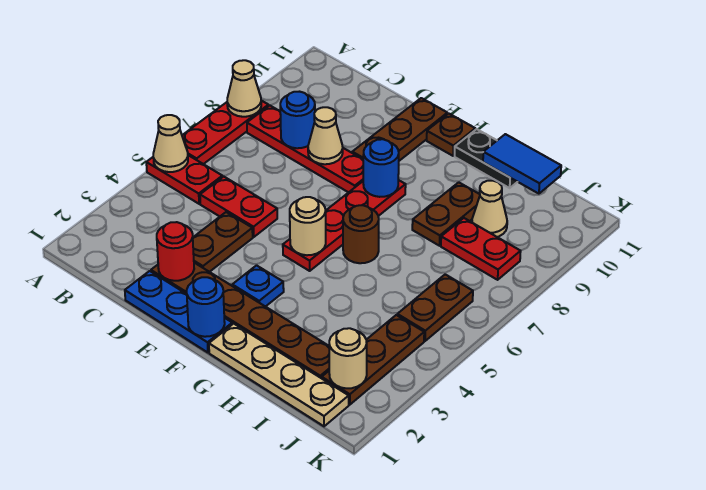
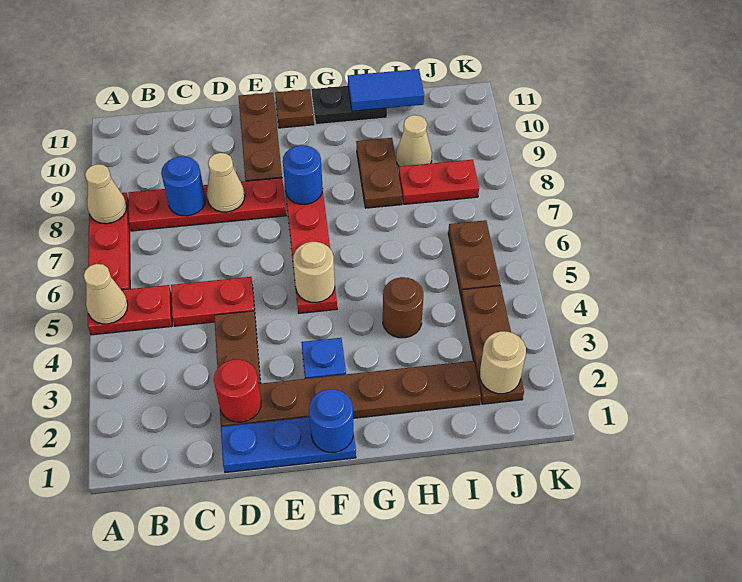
tan plate G1:J1 level 1 -> none
brown round brick G6 level 1 -> brown round brick H4 level 1

